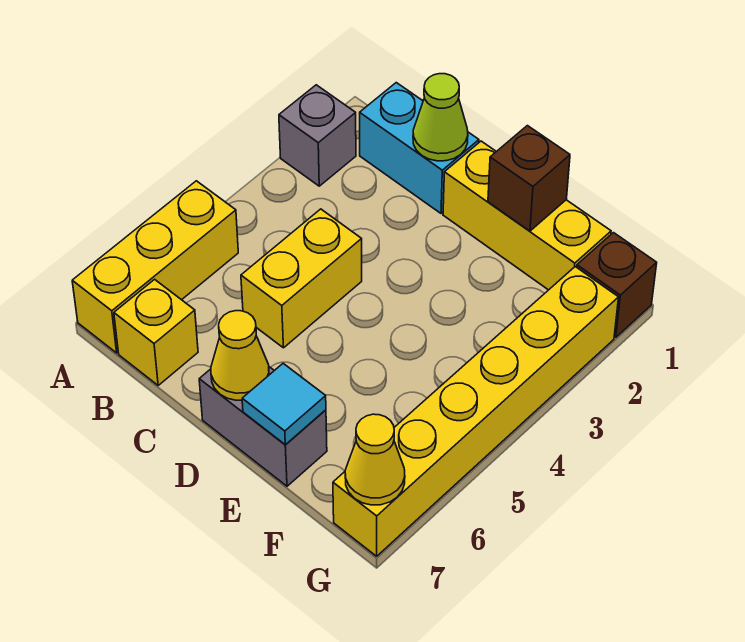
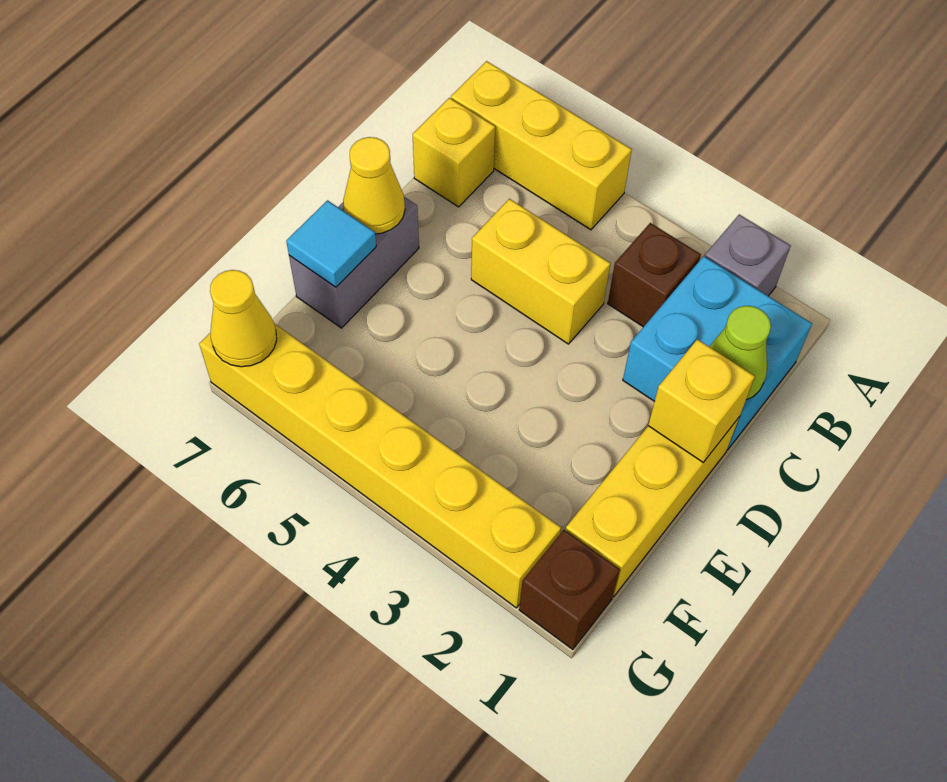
cyan brick B1:C1 level 1 -> cyan brick B1:C2 level 1
none -> yellow brick D1 level 2
brown brick E1 level 2 -> brown brick B3 level 1

